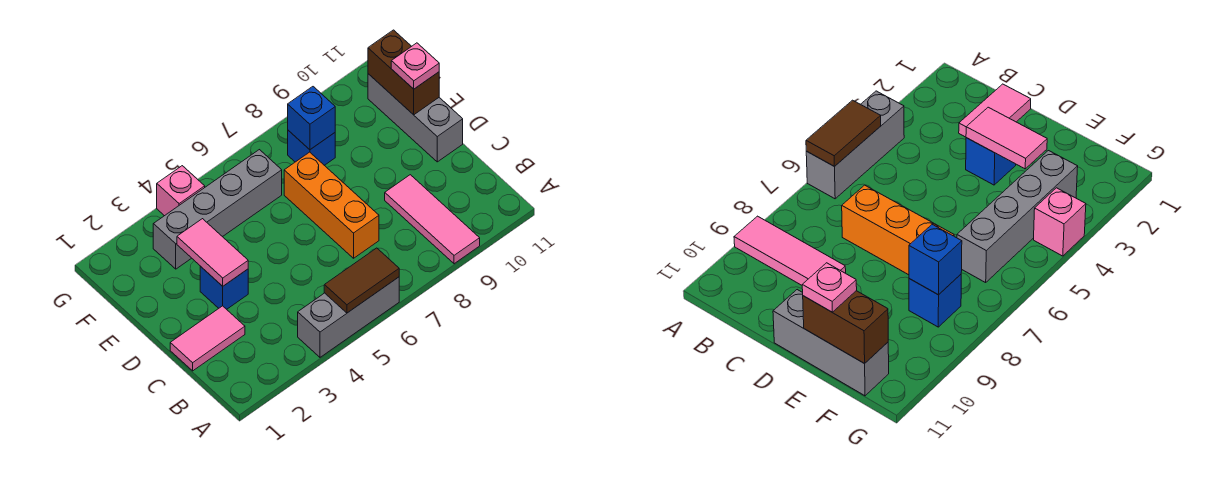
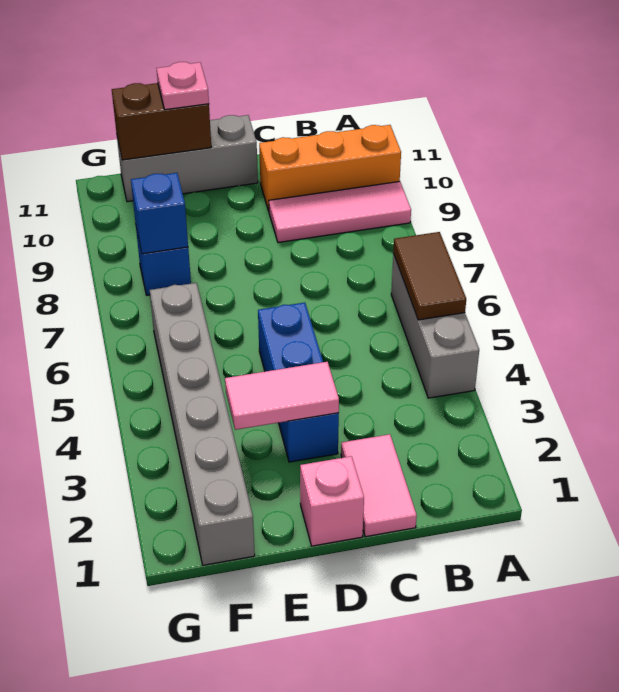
orange brick C7:E7 level 1 -> orange brick A10:C10 level 1
blue brick D3 level 1 -> blue brick D3:D5 level 1
grey brick F3:F6 level 1 -> grey brick F1:F6 level 1
pink brick G4 level 1 -> pink brick D1 level 1

